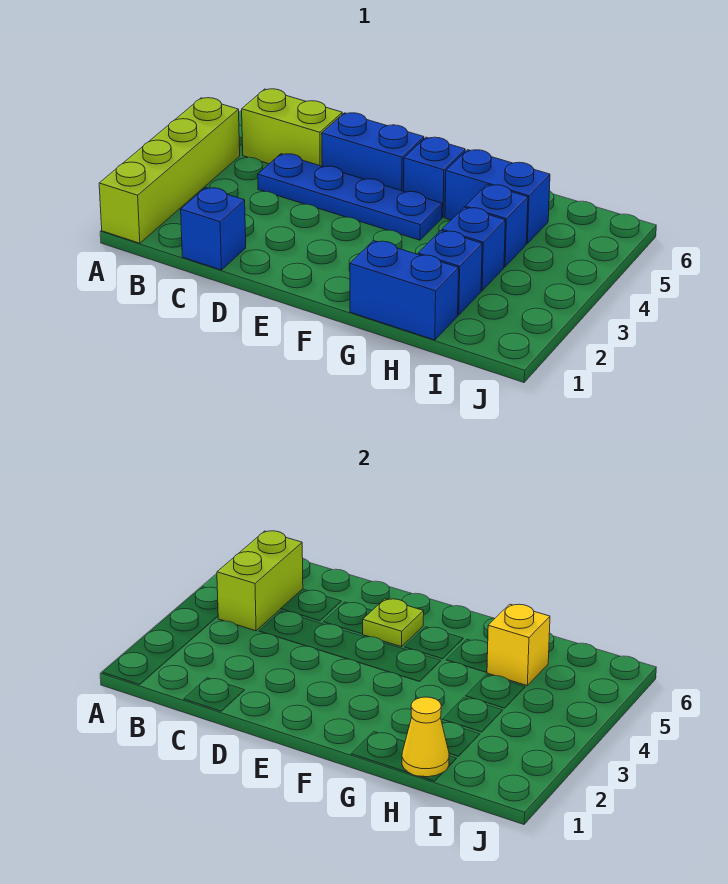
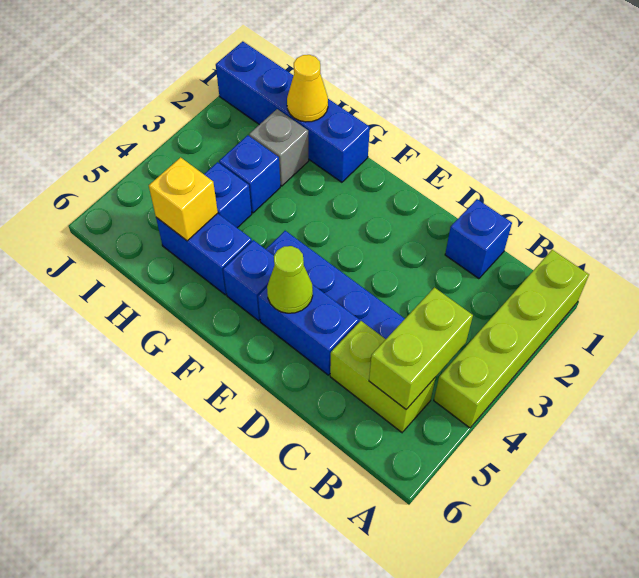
lime plate E5 level 2 -> lime cone E5 level 2
blue brick G1:H1 level 1 -> blue brick G1:J1 level 1
blue brick H2 level 1 -> grey brick H2 level 1

